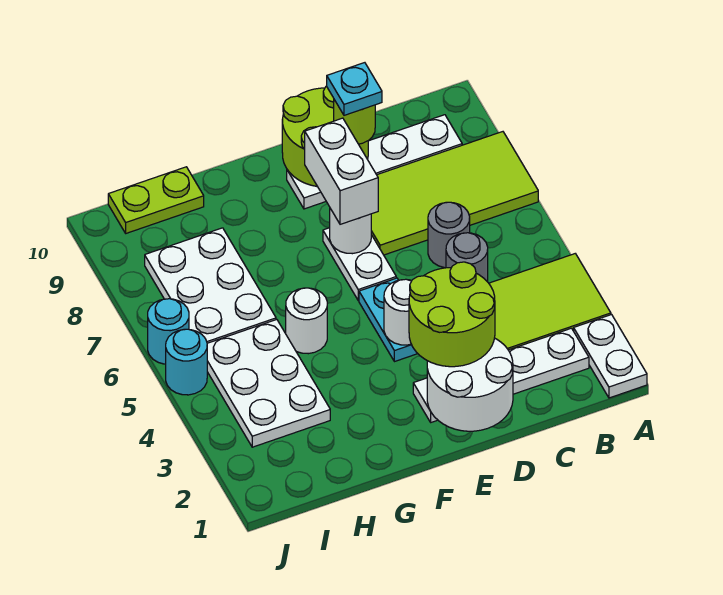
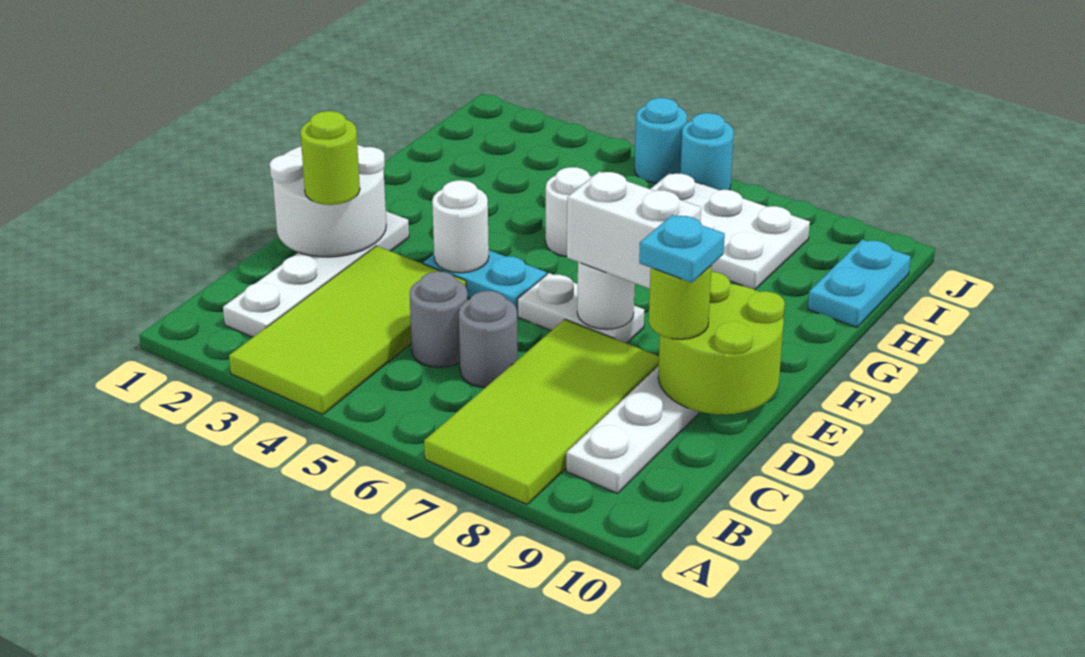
white plate A1:A2 level 1 -> none
lime round brick D2:E3 level 3 -> lime round brick D2 level 3
white plate H3:I5 level 1 -> none
lime plate H10:I10 level 1 -> cyan plate H10:I10 level 1

